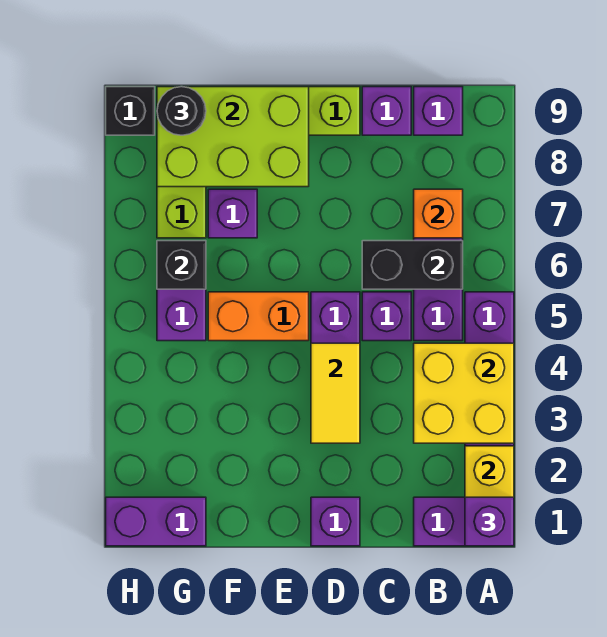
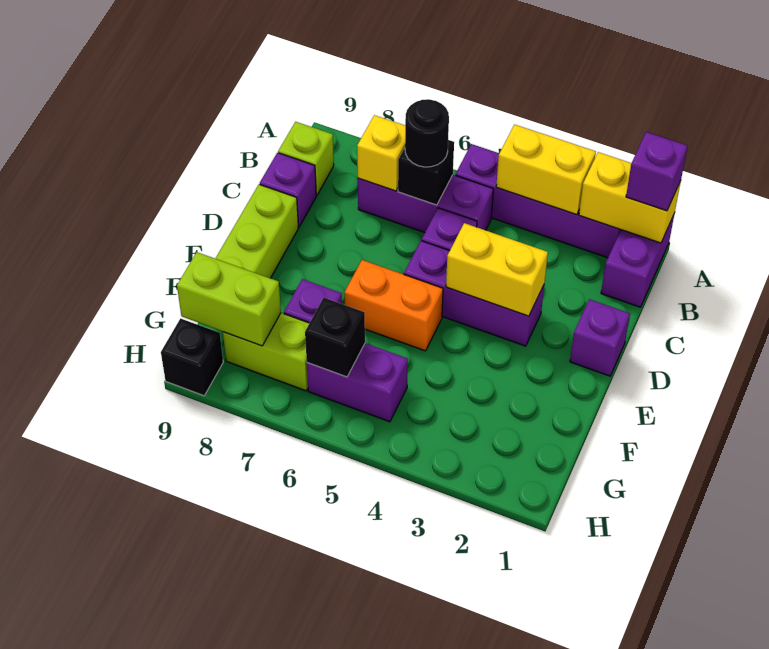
yellow brick A3:B4 level 2 -> yellow brick A3:A4 level 2
black brick B6:C6 level 2 -> black brick B6 level 2
orange brick B7 level 2 -> yellow brick B7 level 2
purple brick B9 level 1 -> lime brick B9 level 1
yellow tile D3:D4 level 2 -> yellow brick D3:D4 level 2
orange brick E5:F5 level 1 -> orange brick E5:E6 level 1
lime brick E8:G9 level 2 -> lime brick G8:G9 level 2
purple brick G1:H1 level 1 -> none
black round brick G9 level 3 -> black round brick B6 level 3

